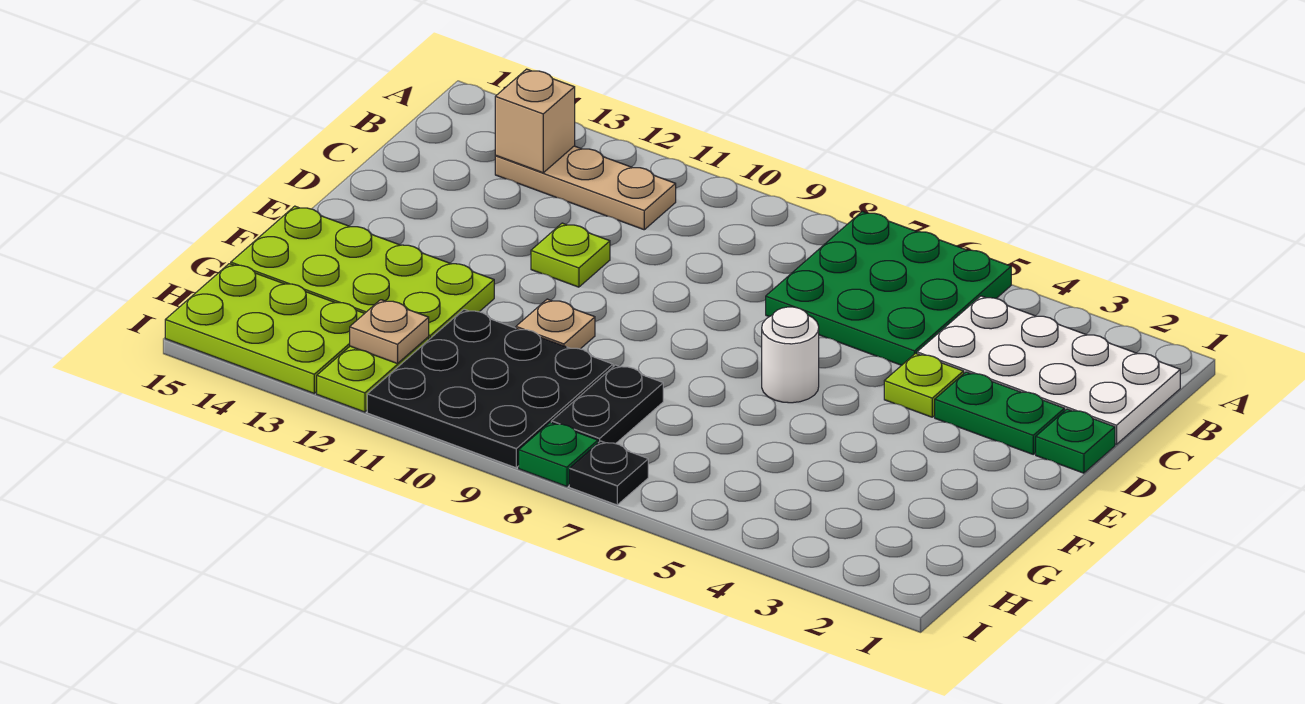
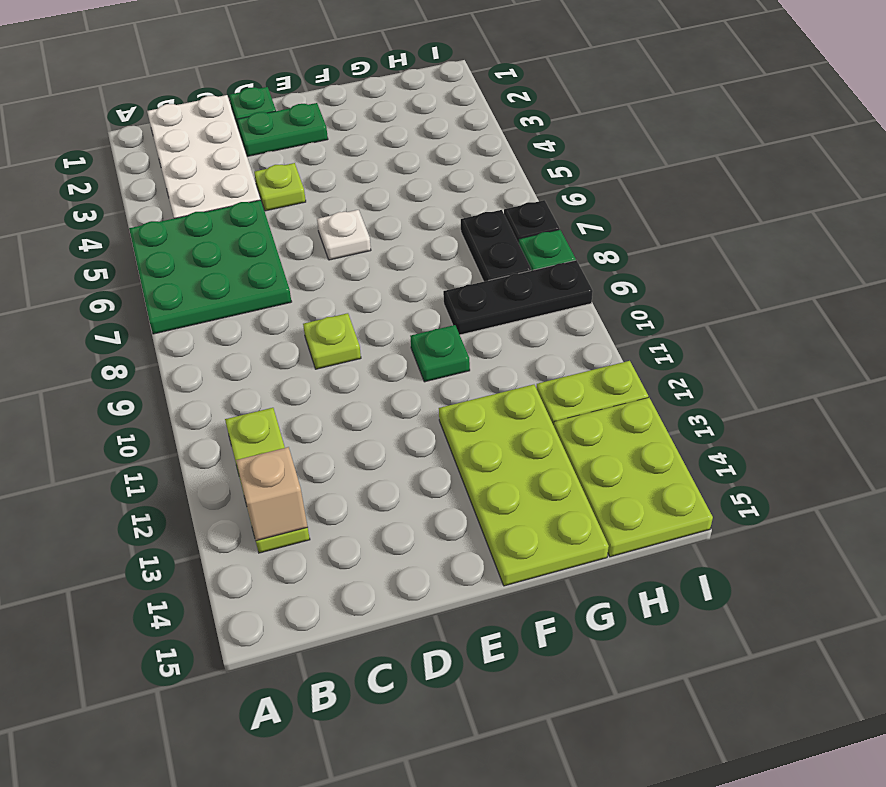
tan plate B11:B13 level 1 -> lime plate B11:B13 level 1
green plate D2:D3 level 1 -> green plate D2:E2 level 1
lime plate D11 level 1 -> lime plate D9 level 1
white round brick E6 level 1 -> white plate E6 level 1
tan plate F10 level 1 -> green plate F10 level 1
black plate G8:H8 level 1 -> black plate H7:H8 level 1
black plate G9:I11 level 1 -> black plate G9:I9 level 1
tan plate H12 level 2 -> none

